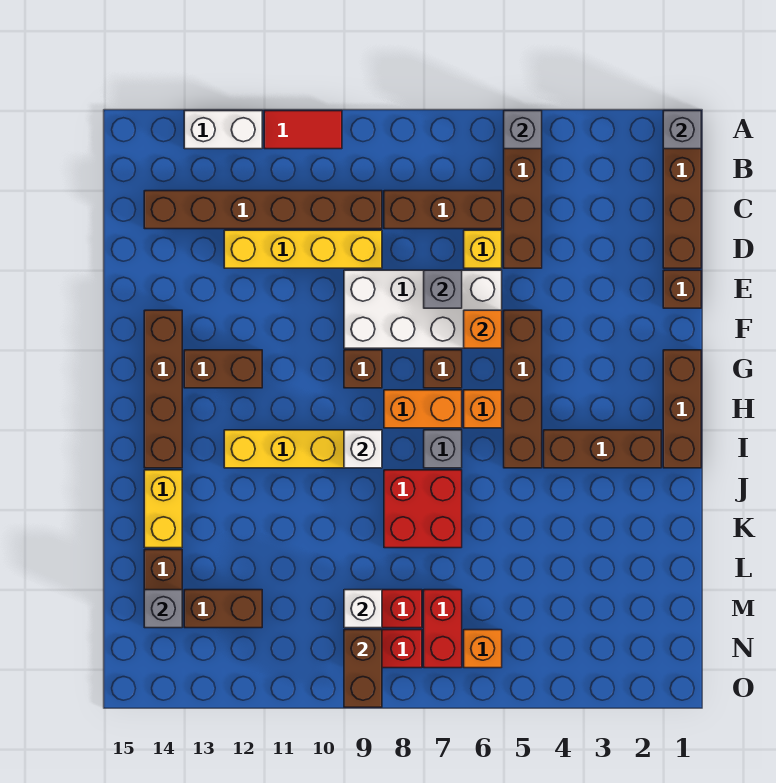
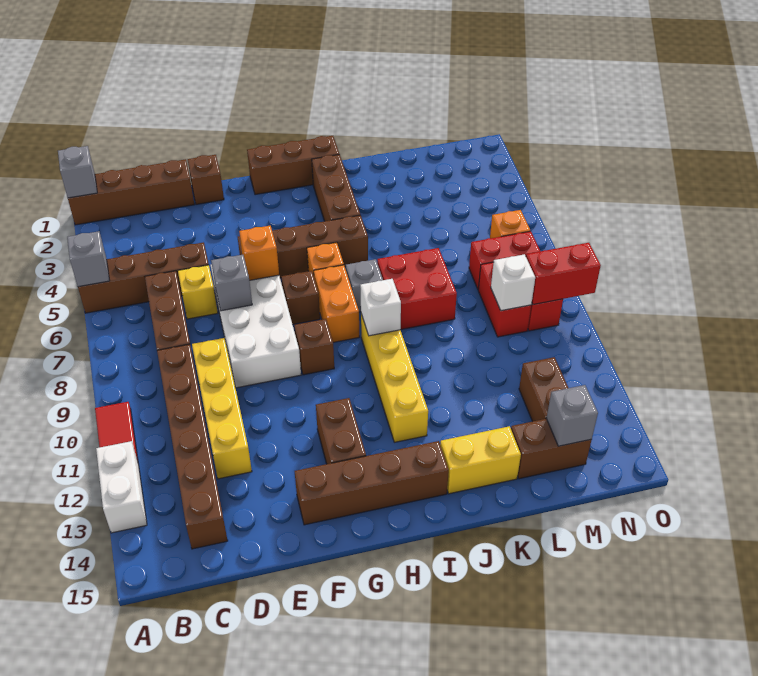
brown brick N9:O9 level 2 -> red brick N9:O9 level 2

